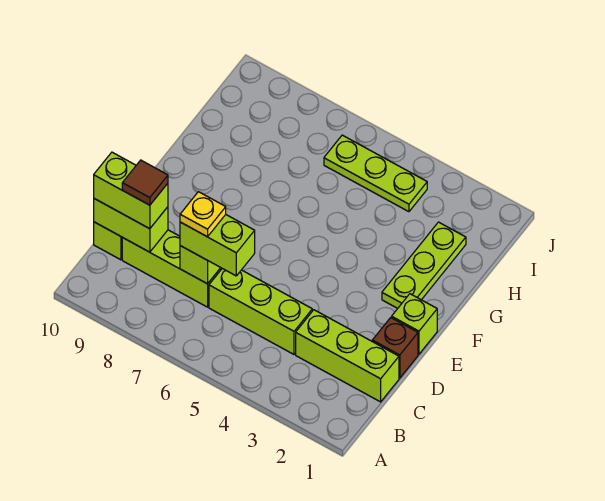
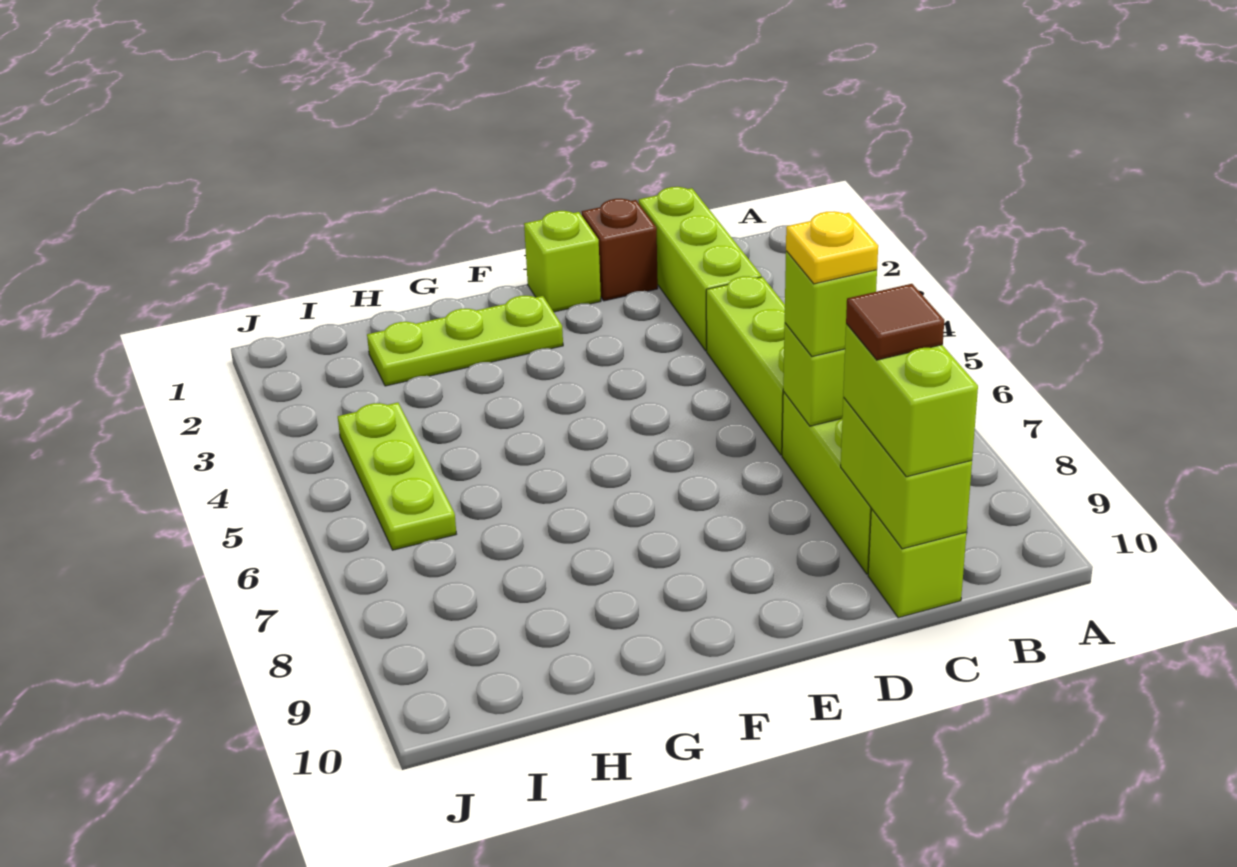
lime brick C6:C7 level 3 -> lime brick C7 level 3

